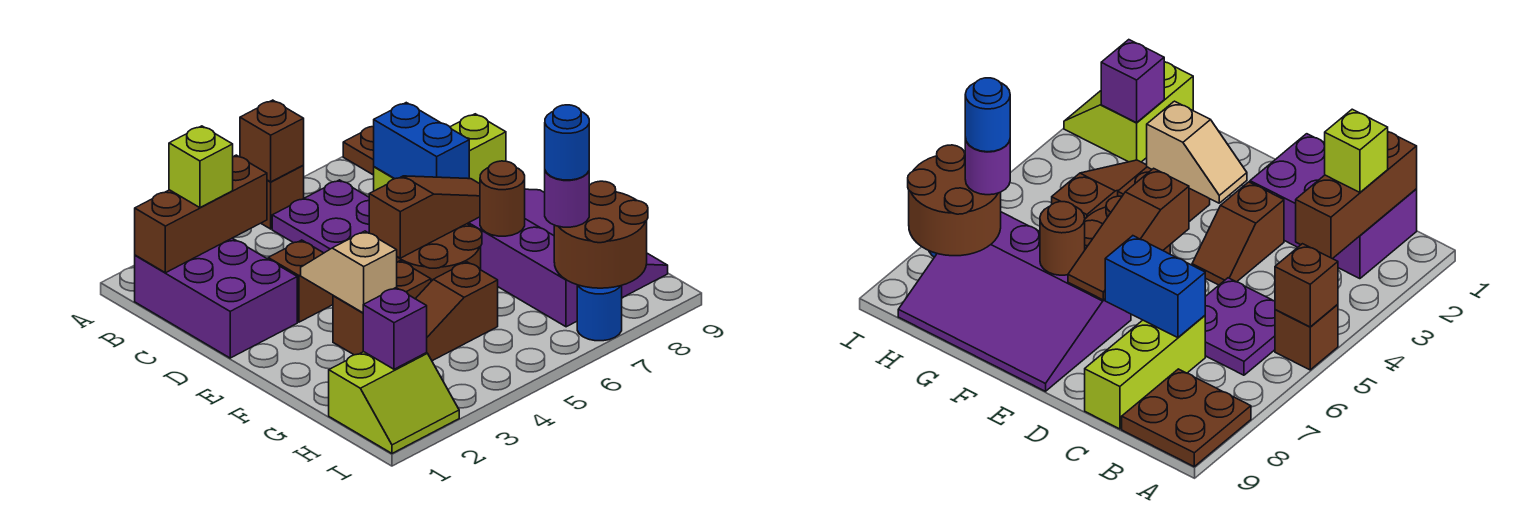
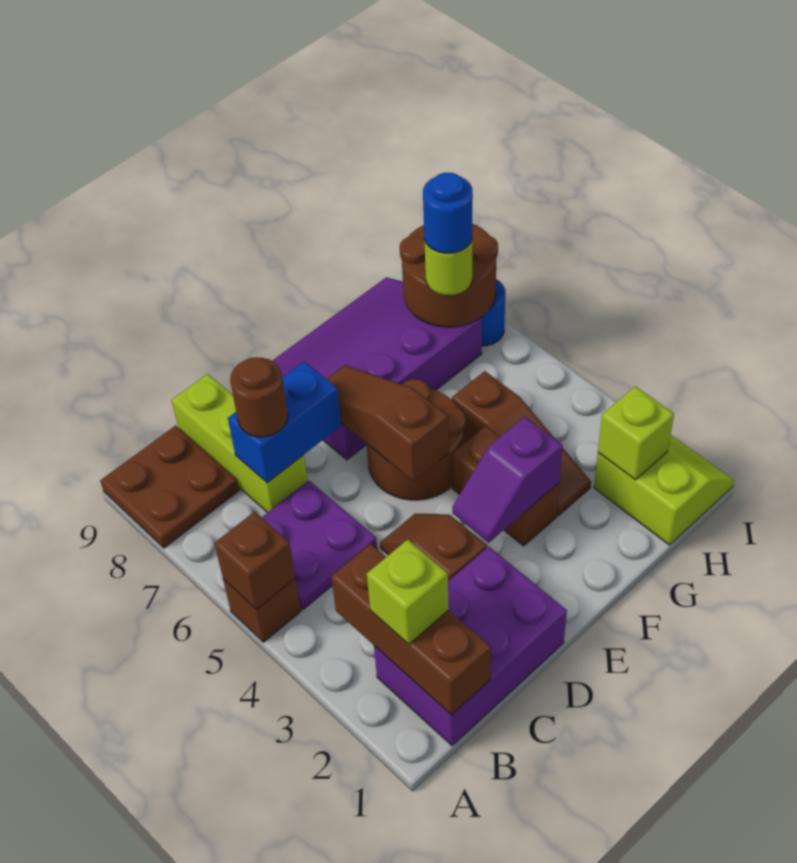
tan slope E3:F3 level 2 top F -> purple slope E3:F3 level 2 top F
brown round brick F7 level 2 -> brown round brick C7 level 3
purple brick H2 level 2 -> lime brick H2 level 2
purple round brick H7 level 3 -> lime round brick H7 level 3

